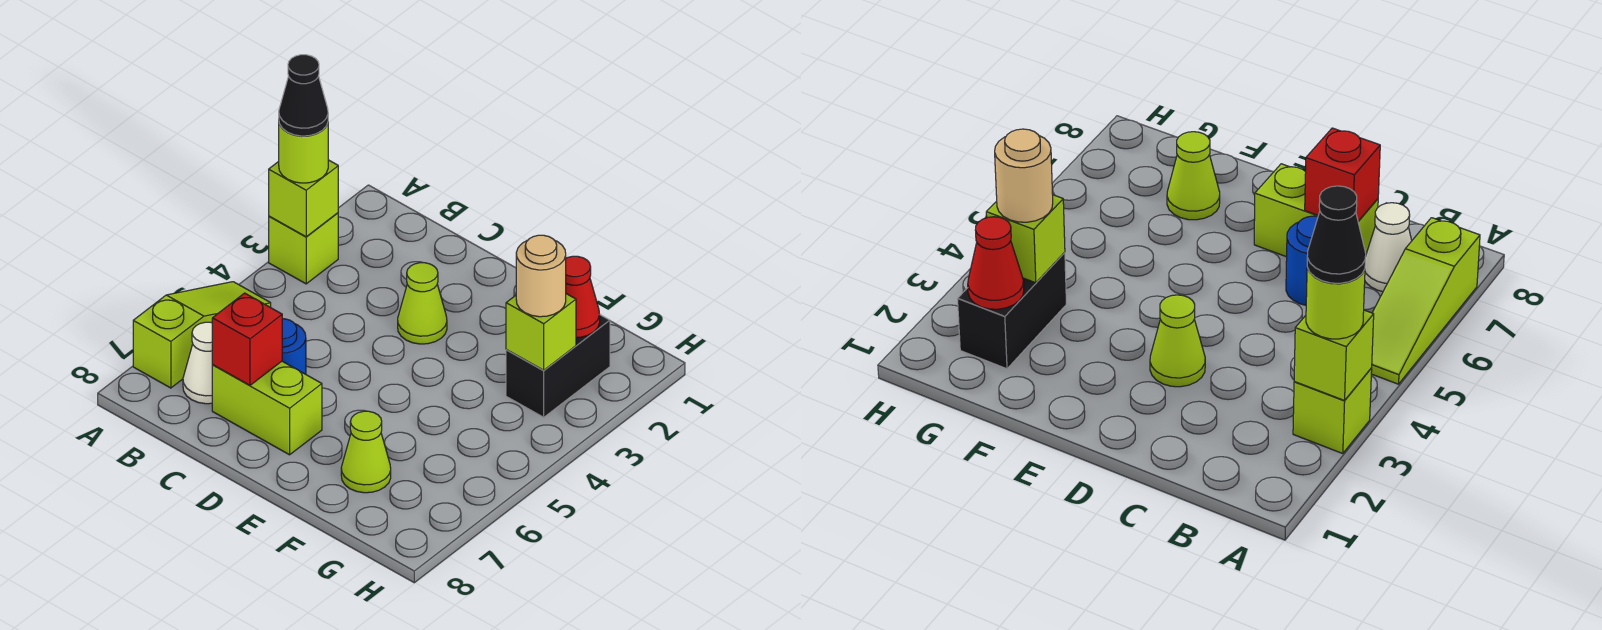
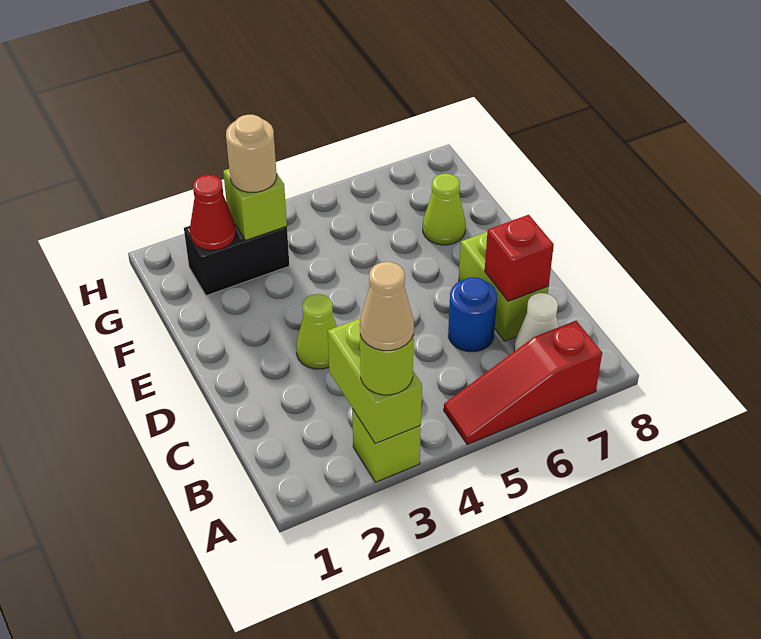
lime brick A3 level 2 -> lime brick A3:B3 level 2
black cone A3 level 4 -> tan cone A3 level 4
lime slope A5:A7 level 1 top 7 -> red slope A5:A7 level 1 top 7

